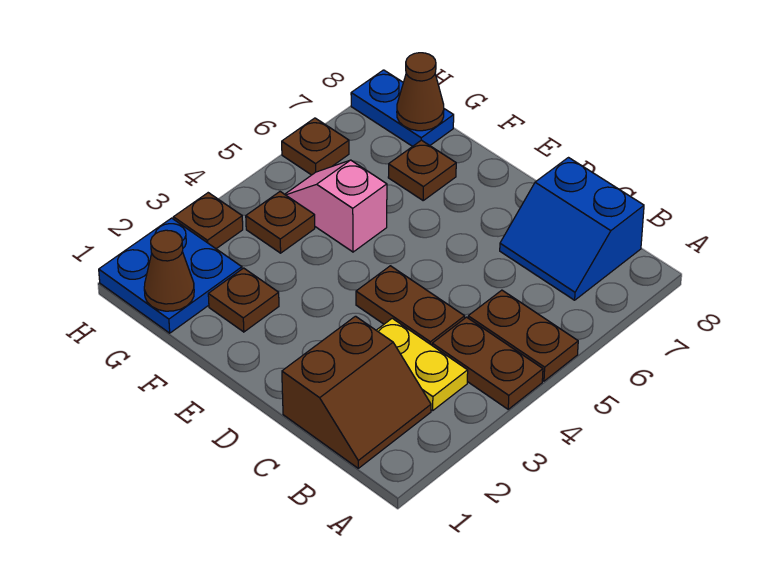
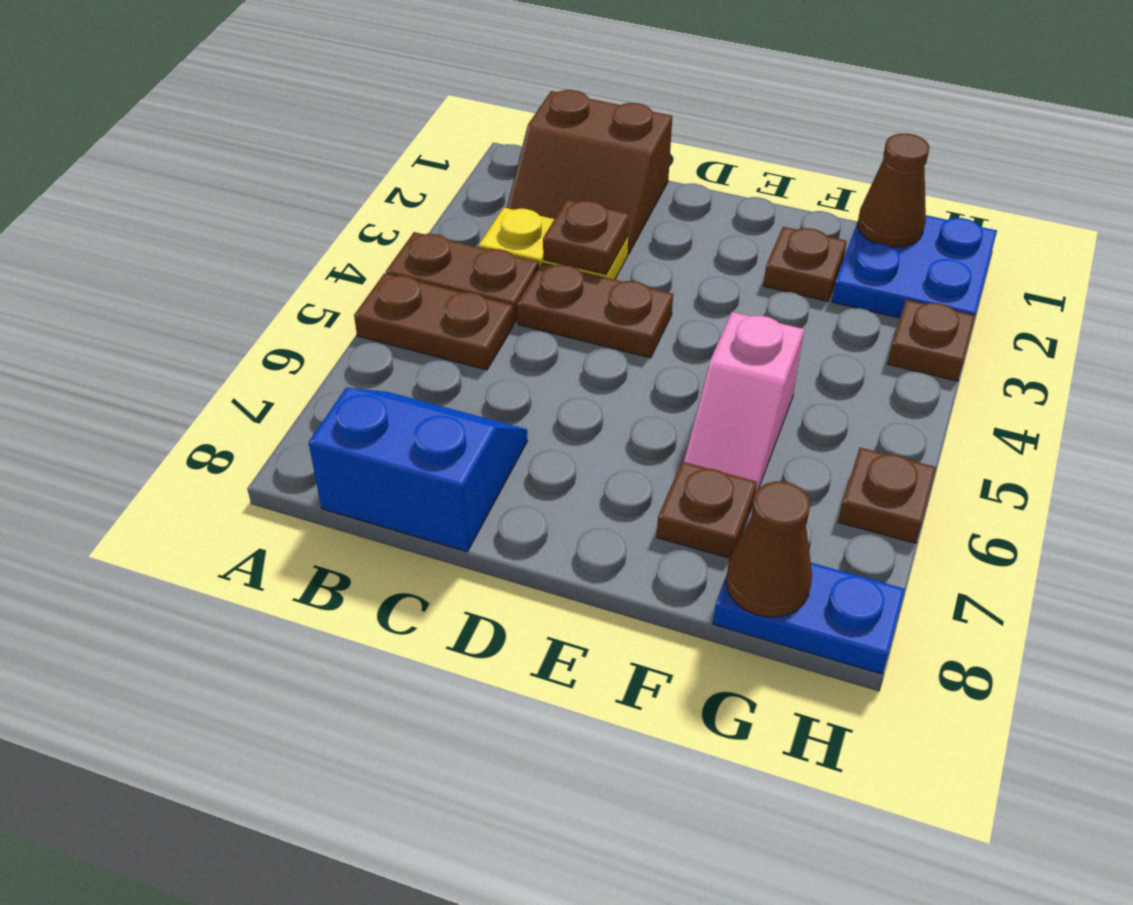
brown slope B1:C2 level 1 top C -> brown slope B1:C2 level 1 top 1
pink slope F5:G5 level 1 top F -> pink slope F5:F6 level 1 top 5
brown plate G4 level 1 -> brown plate C3 level 2

